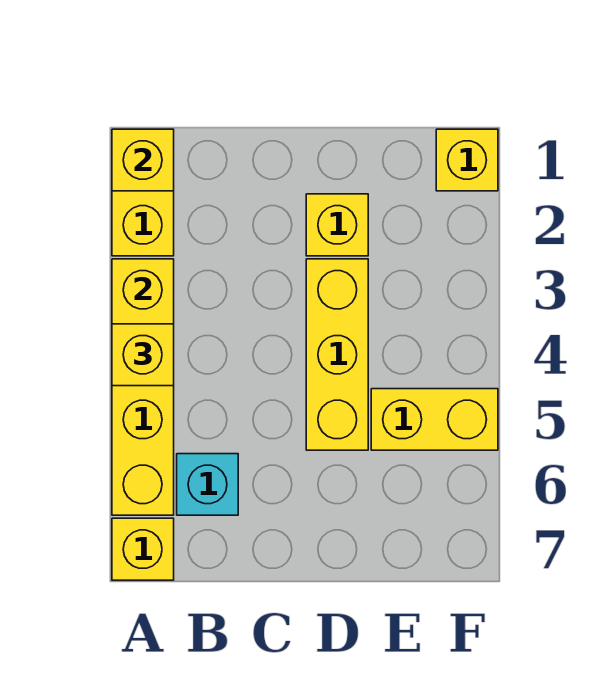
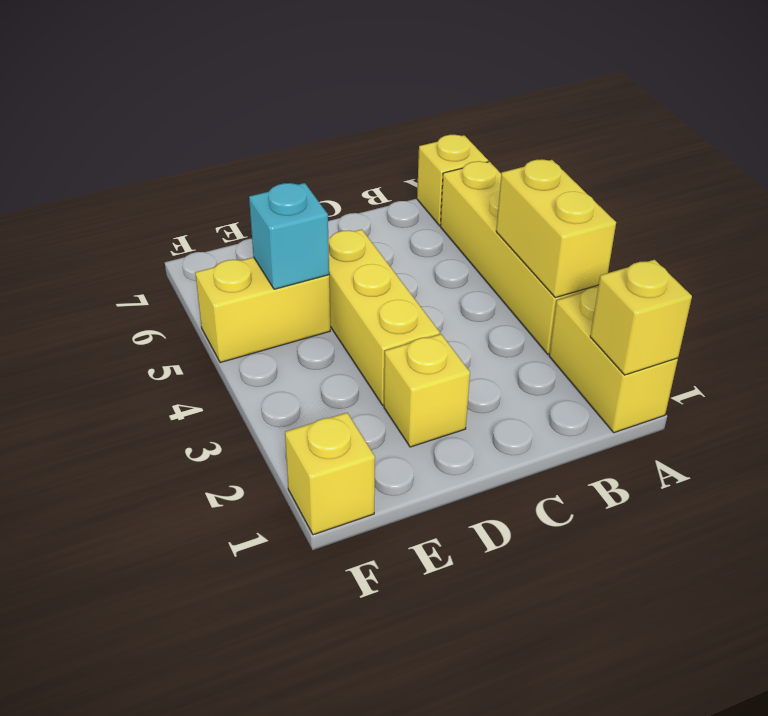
yellow brick A4 level 3 -> none
cyan brick B6 level 1 -> cyan brick E5 level 2

